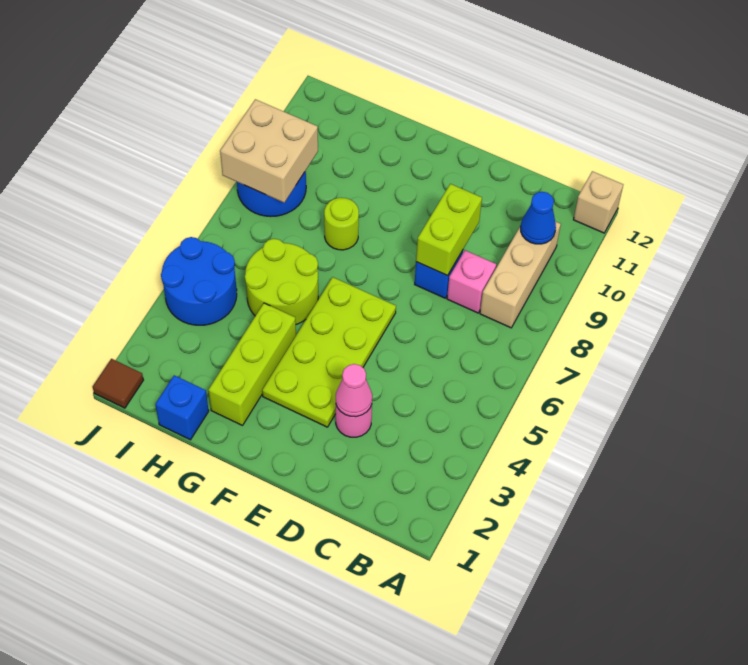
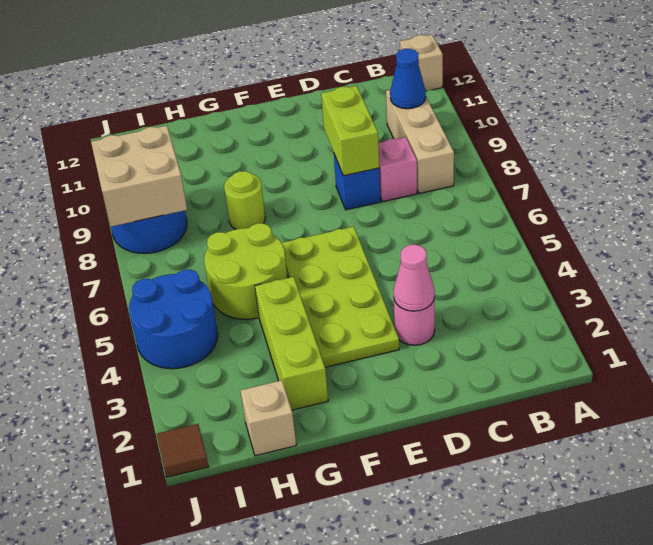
blue brick H1 level 1 -> tan brick H1 level 1

